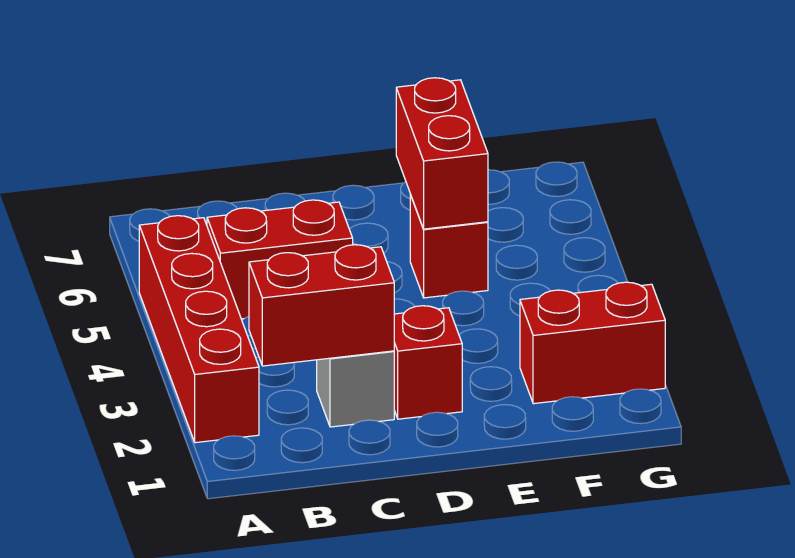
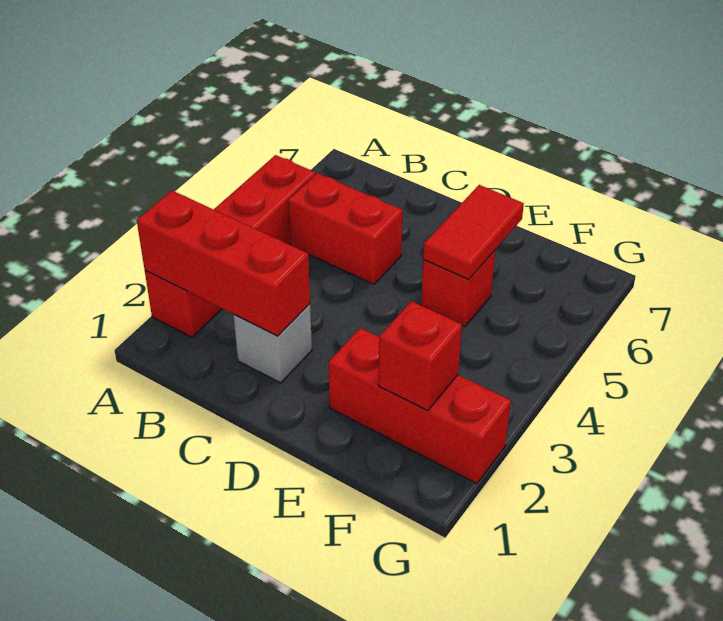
red brick B2:C2 level 2 -> red brick A2:C2 level 2
red brick D2 level 1 -> red brick F2 level 2
red brick E5:E6 level 2 -> red tile E5:E6 level 2
red brick F2:G2 level 1 -> red brick E2:G2 level 1

